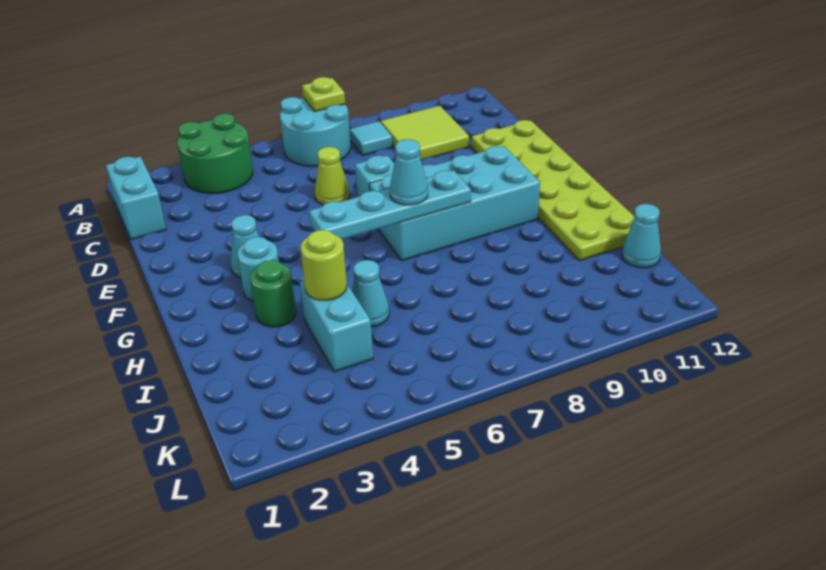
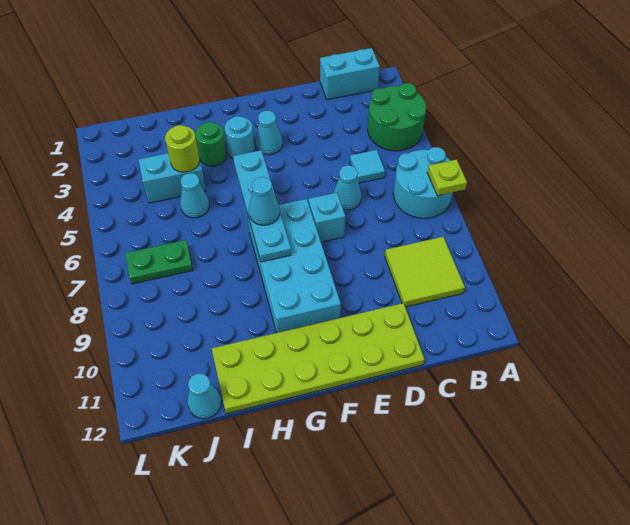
cyan tile B8 level 1 -> cyan tile C5 level 1
lime cone D6 level 1 -> cyan cone D6 level 1
none -> green plate J7:K7 level 1

